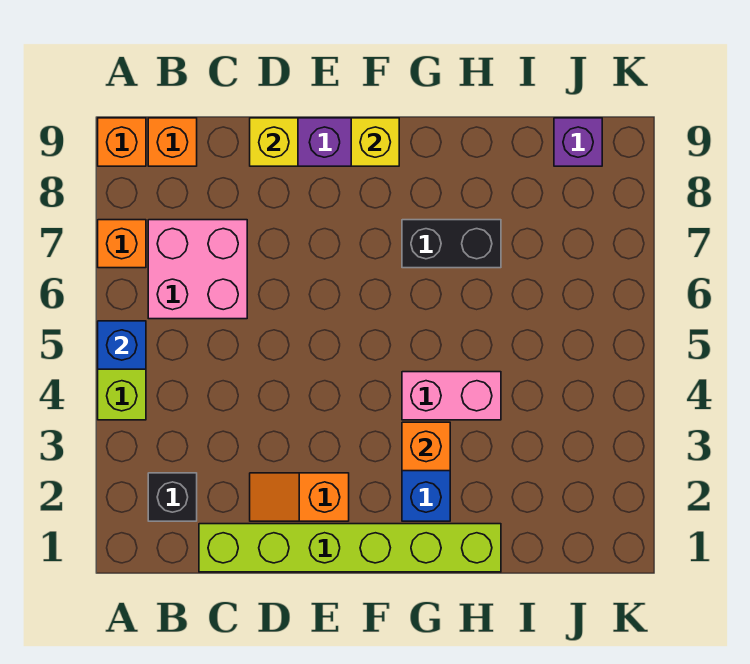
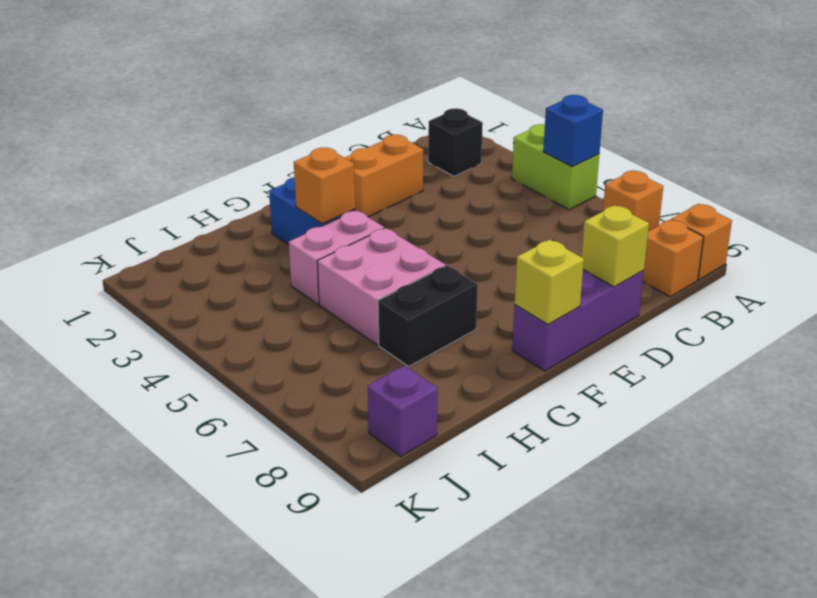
pink brick B6:C7 level 1 -> pink brick G5:H6 level 1
lime brick C1:H1 level 1 -> none
orange slope D2:E2 level 1 top E -> orange brick D2:E2 level 1

